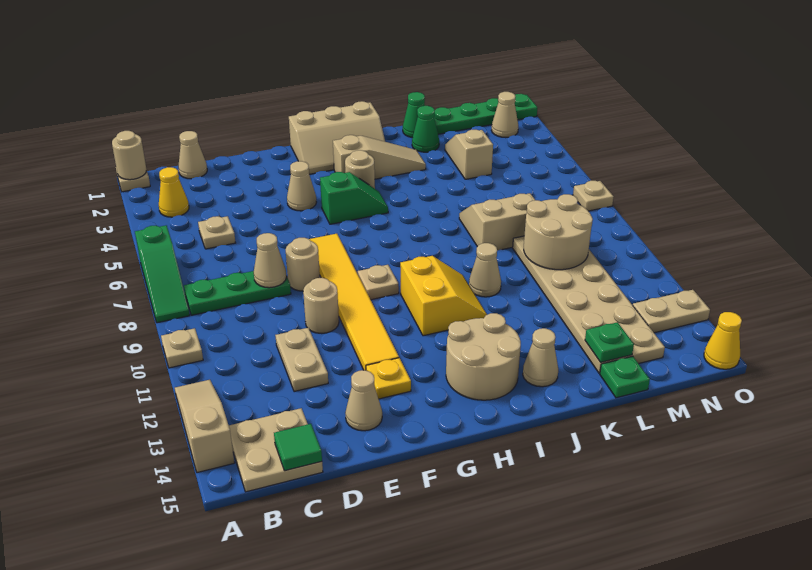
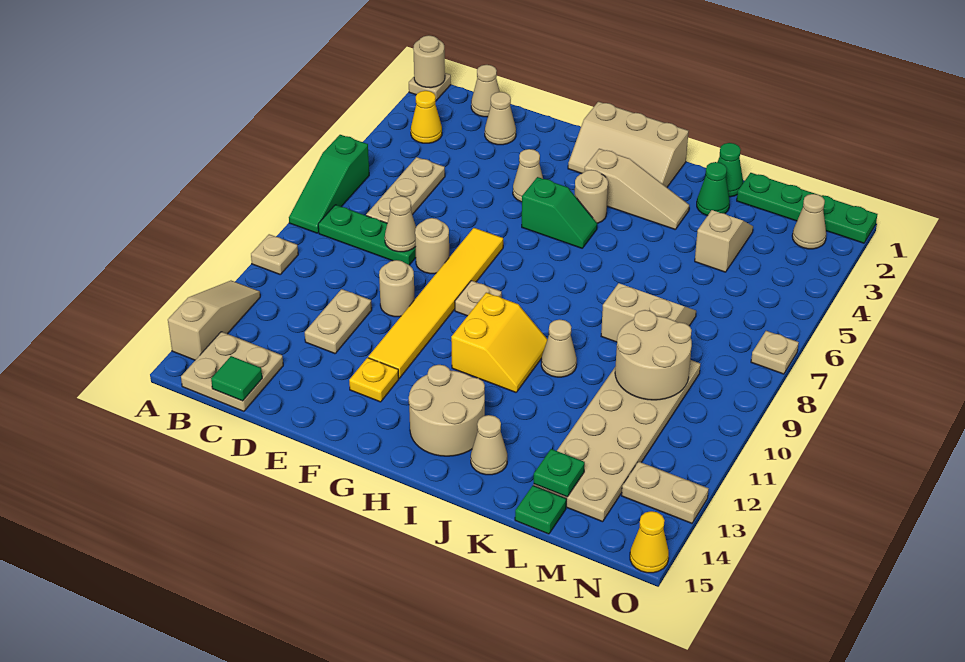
tan plate C5 level 1 -> tan plate C5:C7 level 1
tan cone E14 level 1 -> tan cone D2 level 1

